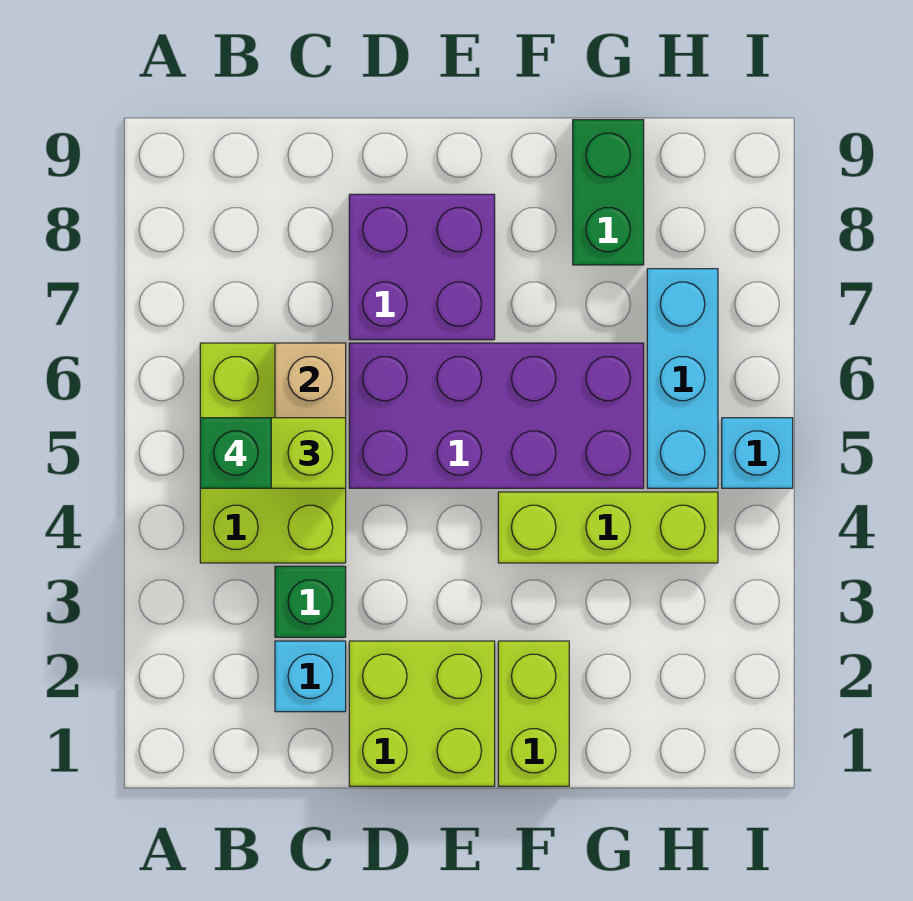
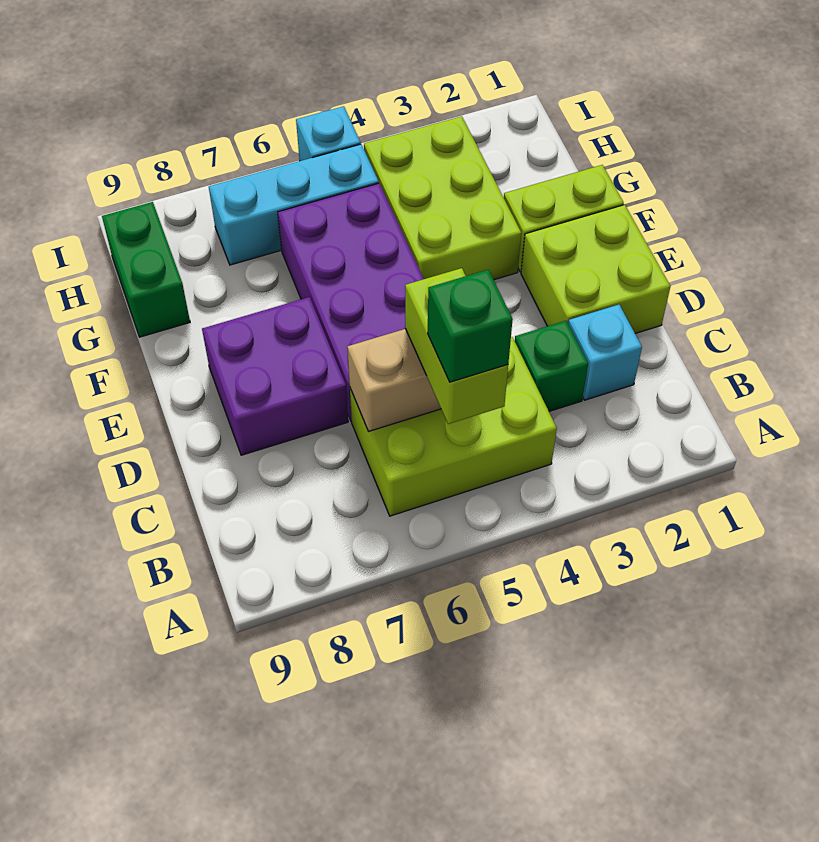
lime brick F4:H4 level 1 -> lime brick F3:H4 level 1
green brick G8:G9 level 1 -> green brick G9:H9 level 1

